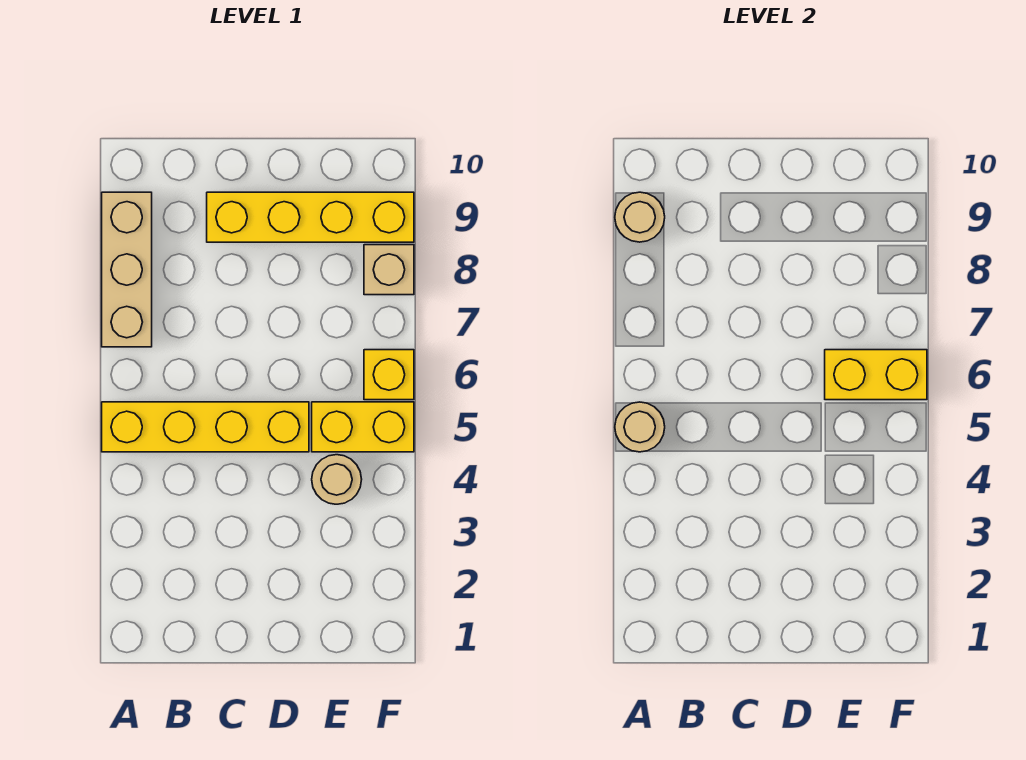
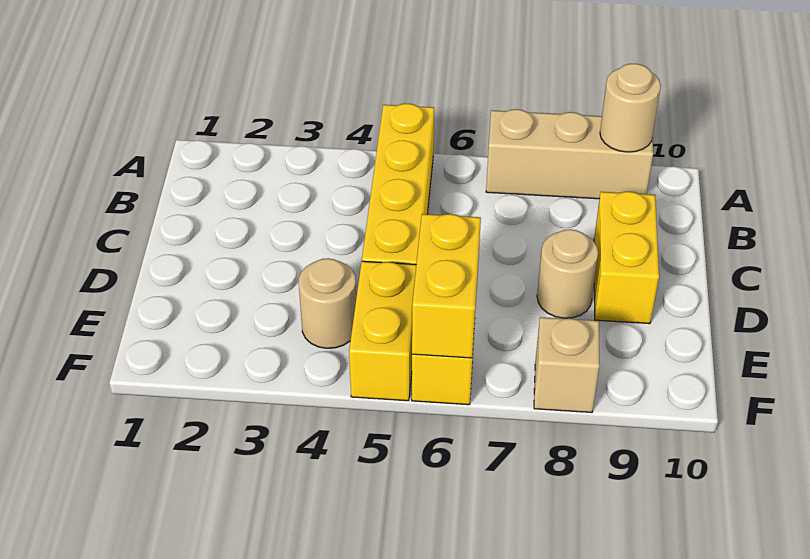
tan round brick A5 level 2 -> tan round brick D8 level 1
yellow brick C9:F9 level 1 -> yellow brick C9:D9 level 1

